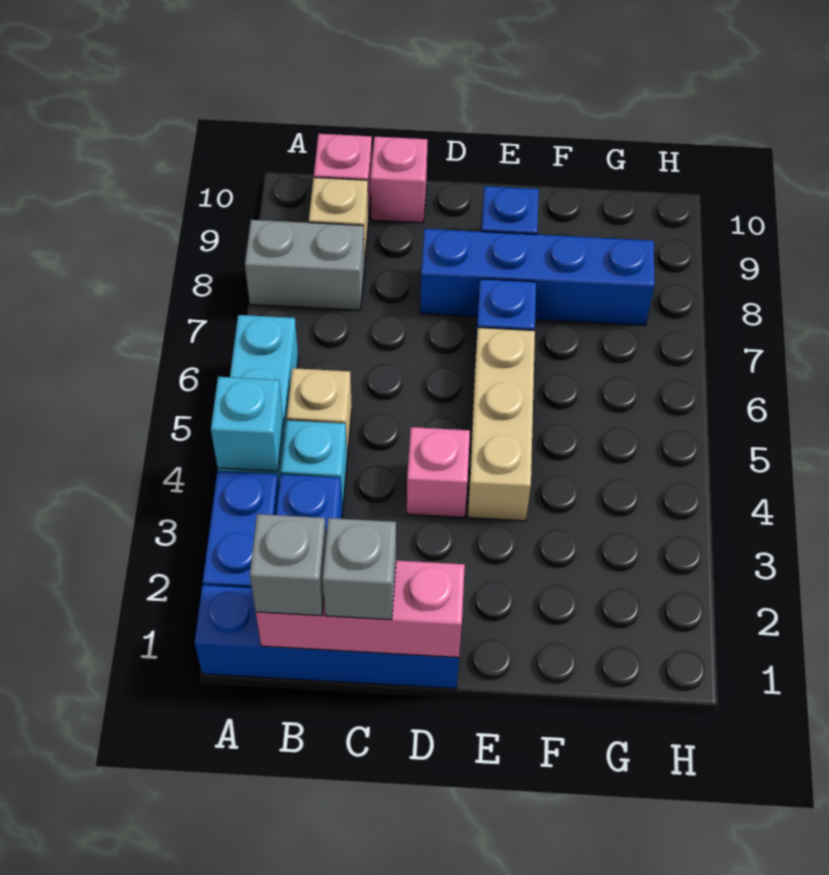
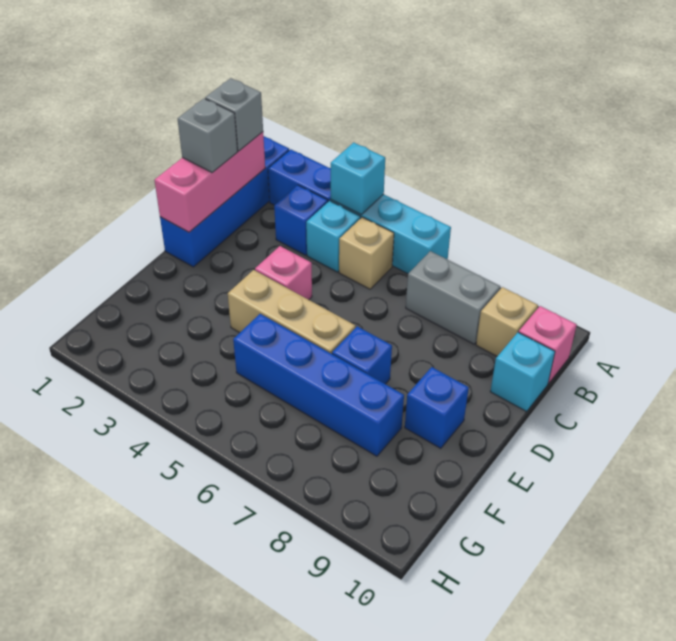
grey brick A8:B8 level 1 -> grey brick B7:B8 level 1
pink brick C10 level 1 -> cyan brick C10 level 1
blue brick D8:G8 level 1 -> blue brick F5:F8 level 1

